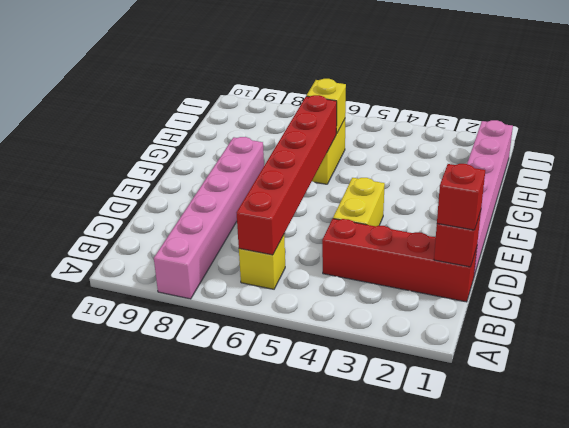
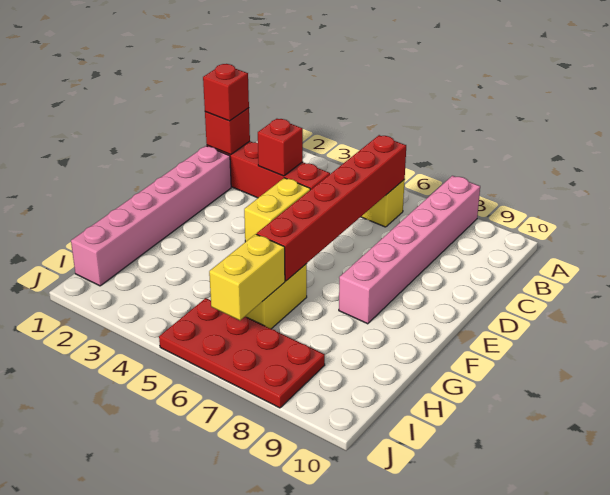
none -> red brick C3 level 2
yellow brick H6 level 2 -> yellow brick H6:I6 level 2
none -> red plate I5:J8 level 1

